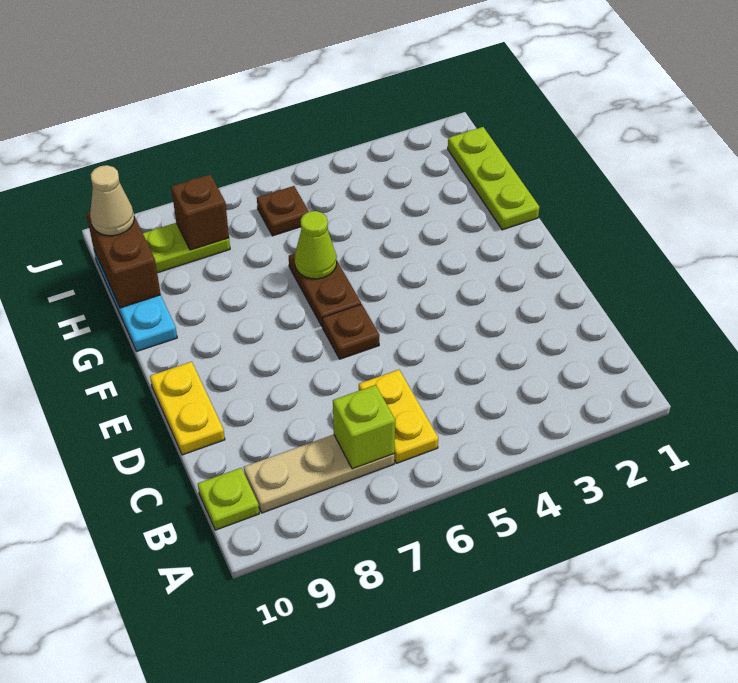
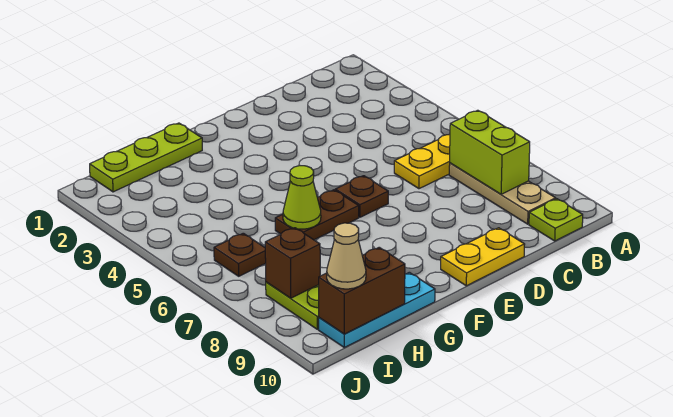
lime brick B7 level 2 -> lime brick B7:B8 level 2

